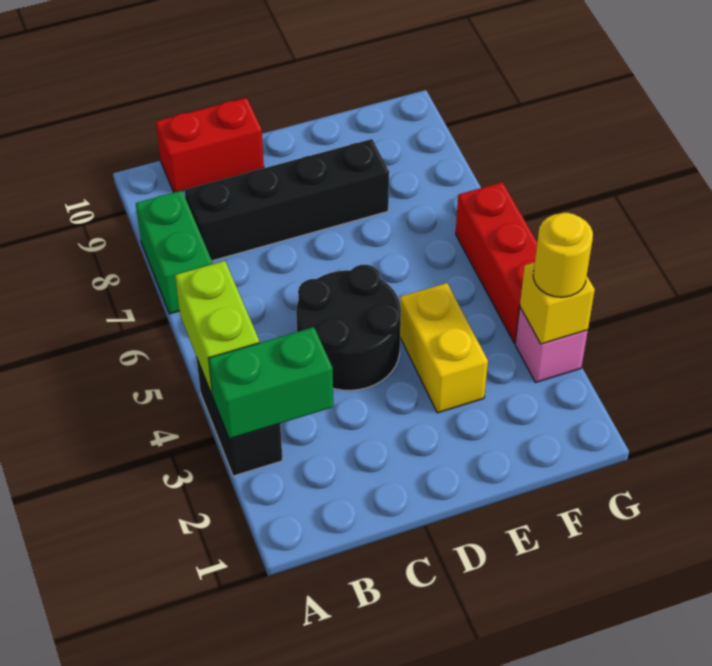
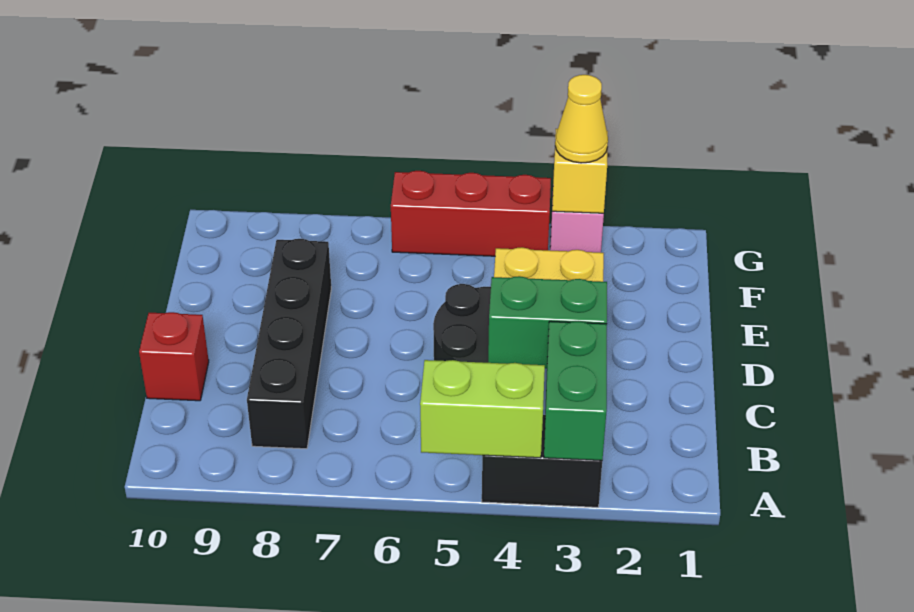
green brick A7:A8 level 1 -> green brick C3:C4 level 2
red brick B10:C10 level 1 -> red brick C10 level 1
yellow round brick G3 level 3 -> yellow cone G3 level 3

